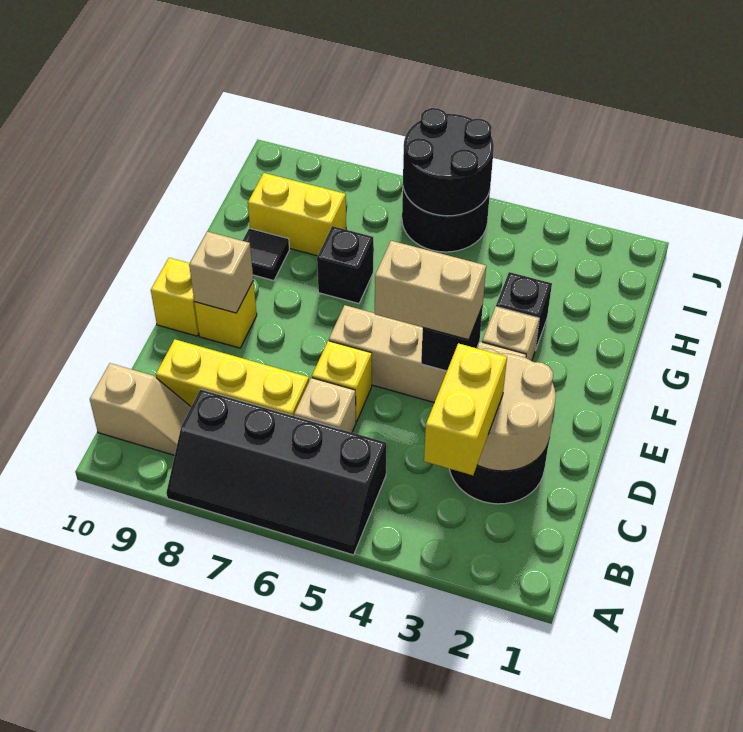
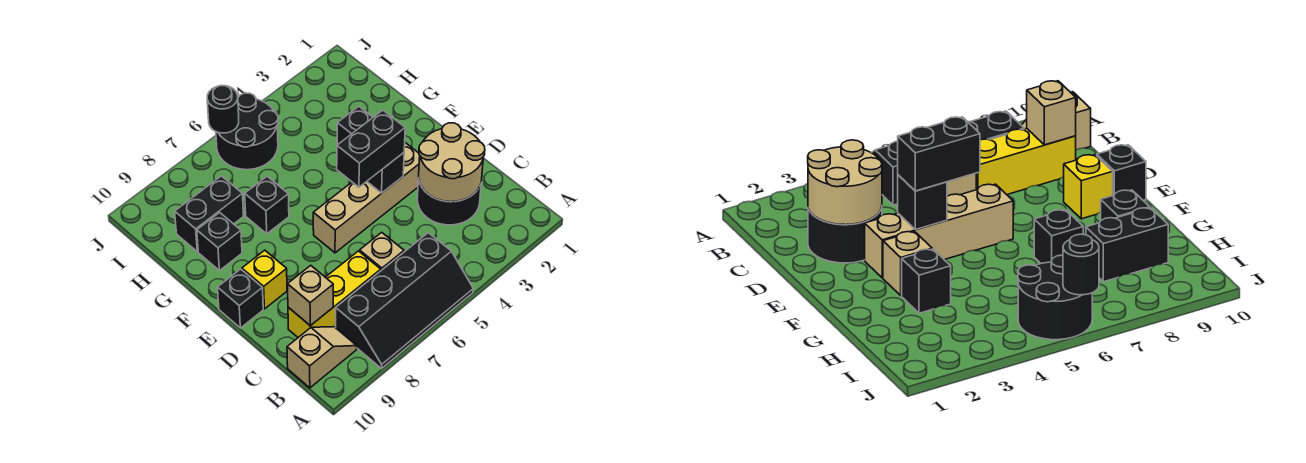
yellow brick B3:C3 level 3 -> none
yellow brick D6 level 1 -> none
tan brick E4:E5 level 3 -> black brick E4:E5 level 3
tan brick E9 level 2 -> tan brick C9 level 2
yellow brick E10 level 1 -> black brick E10 level 1
black tile G9 level 1 -> black brick G9 level 1
yellow brick H8:H9 level 1 -> black brick H8:H9 level 1
black round brick I5:J6 level 2 -> black round brick J6 level 2

